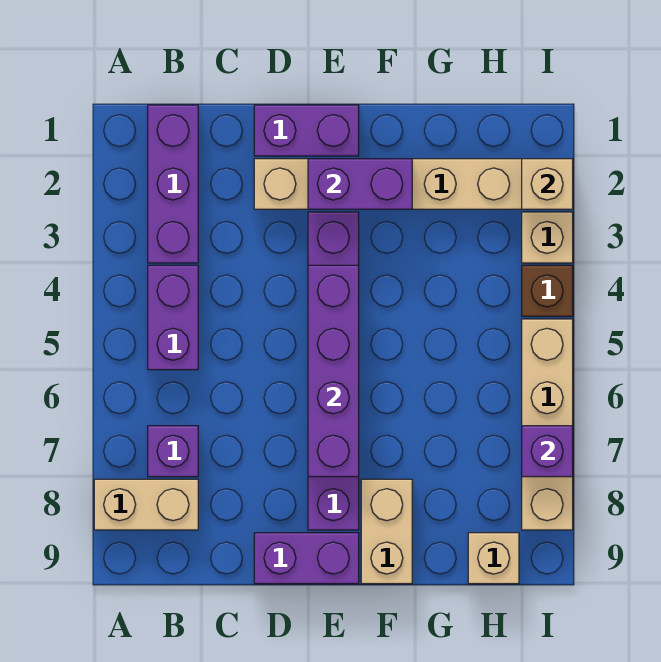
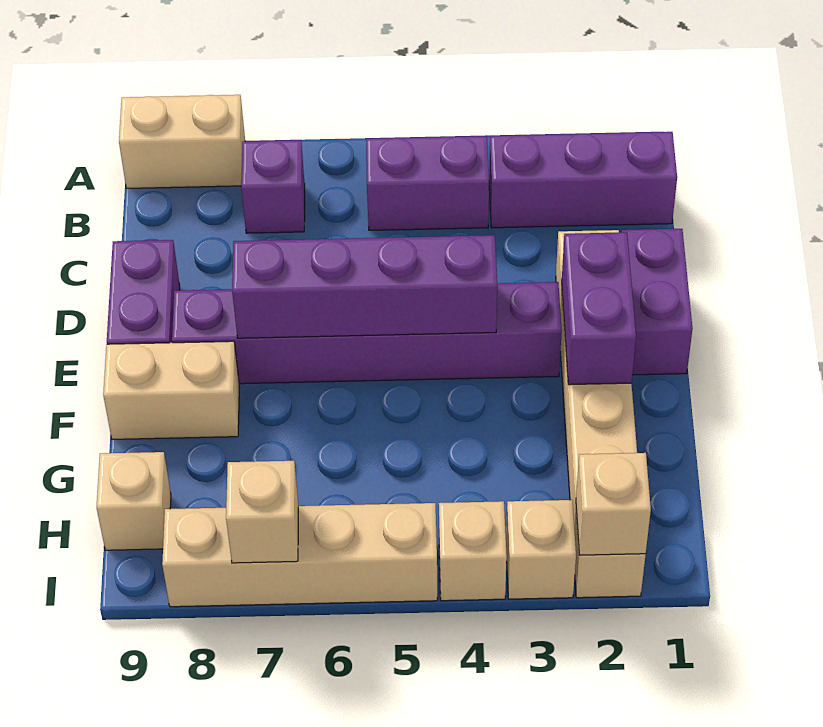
tan brick A8:B8 level 1 -> tan brick A8:A9 level 1
brown brick I4 level 1 -> tan brick I4 level 1
purple brick I7 level 2 -> tan brick I7 level 2

